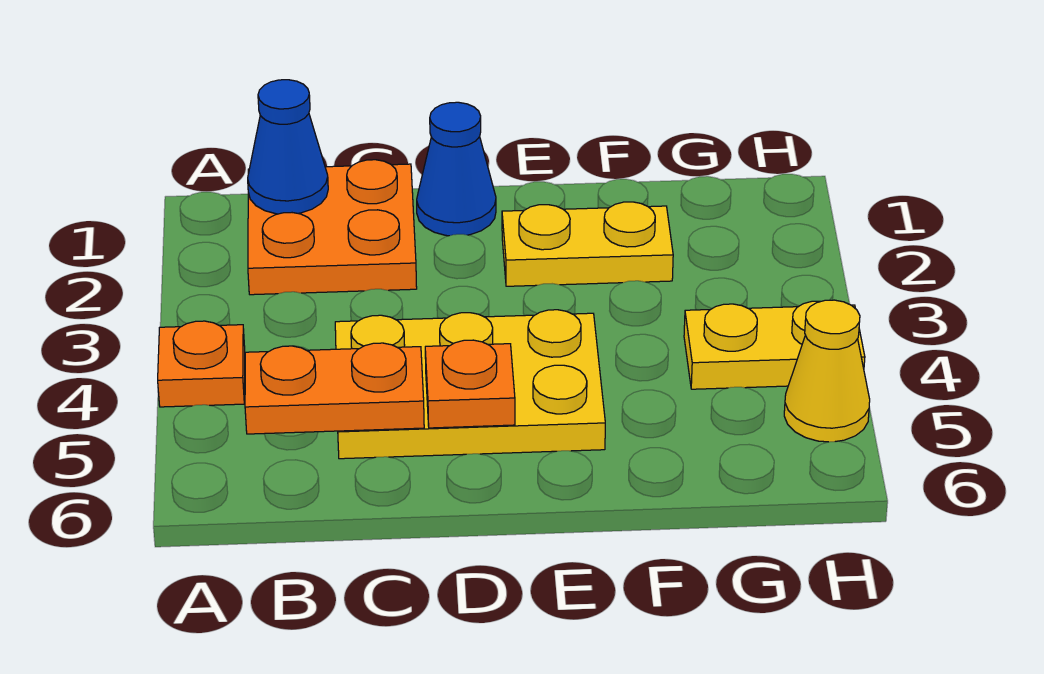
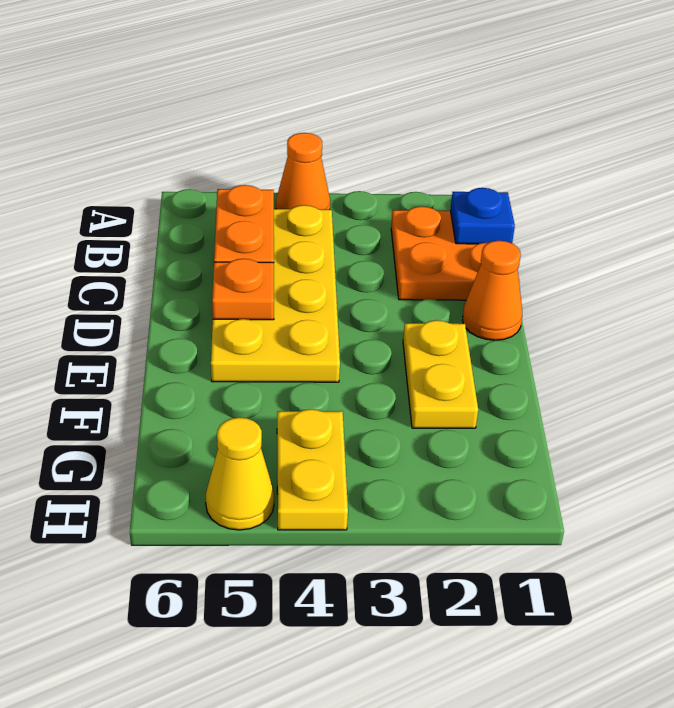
orange plate A4 level 1 -> orange cone A4 level 1
blue cone B1 level 2 -> blue plate B1 level 2
yellow plate C4:E5 level 1 -> yellow plate B4:E5 level 1
blue cone D1 level 1 -> orange cone D1 level 1

